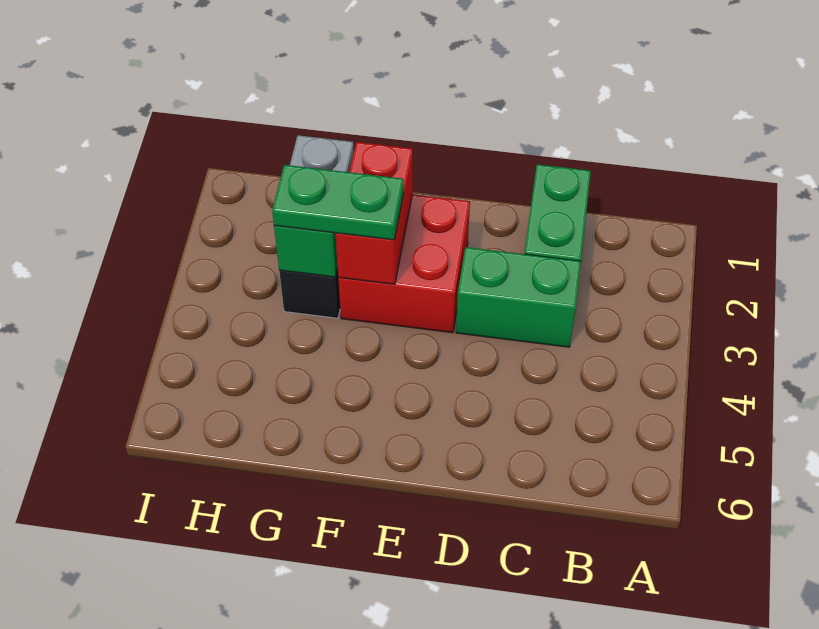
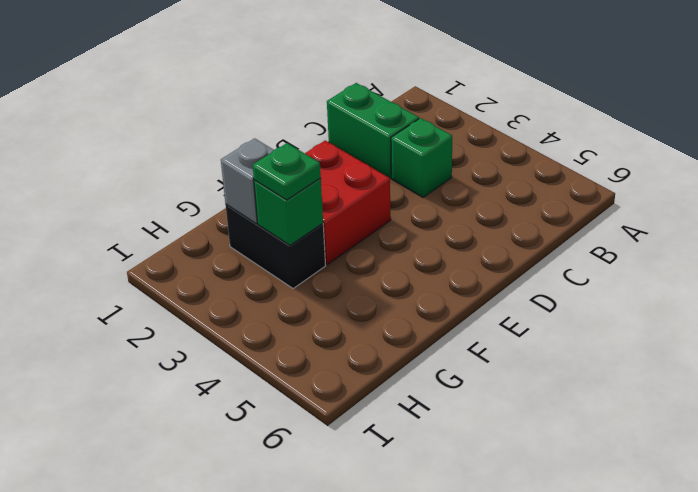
green brick C3:D3 level 1 -> green brick C3 level 1
red brick F2:F3 level 2 -> none
green plate F3:G3 level 3 -> green plate G3 level 3

